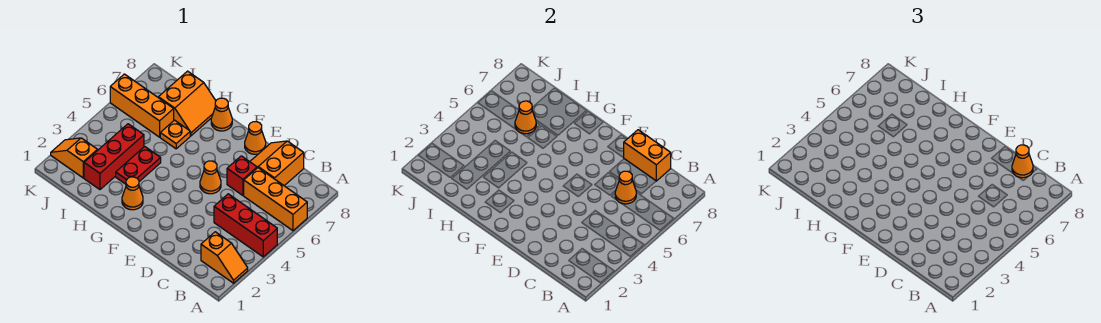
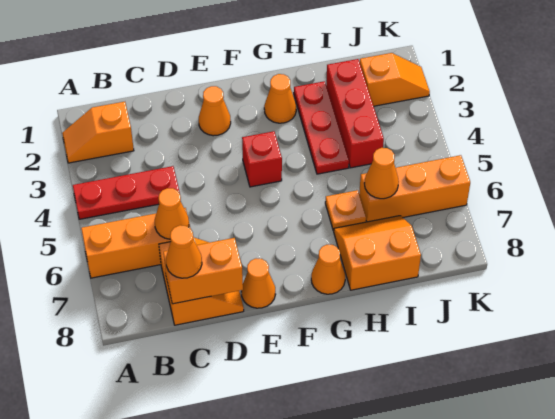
red brick A4:C4 level 1 -> red plate A4:C4 level 1
red brick D6 level 1 -> red brick F4 level 1
orange cone E5 level 1 -> orange cone E2 level 1
red plate H3:H4 level 1 -> red plate H2:H4 level 1
orange slope H7:I8 level 1 top I -> orange slope H7:I8 level 1 top 8

